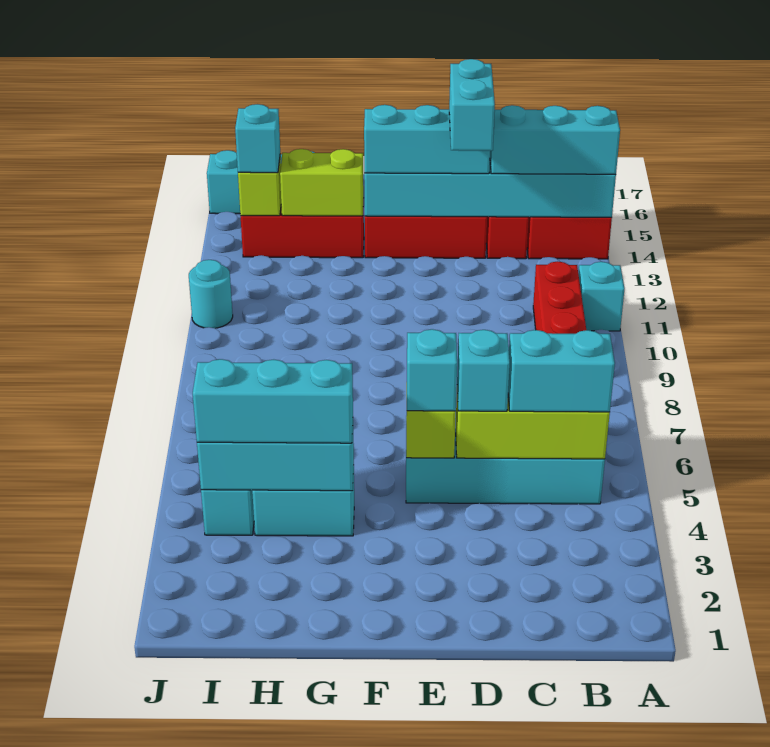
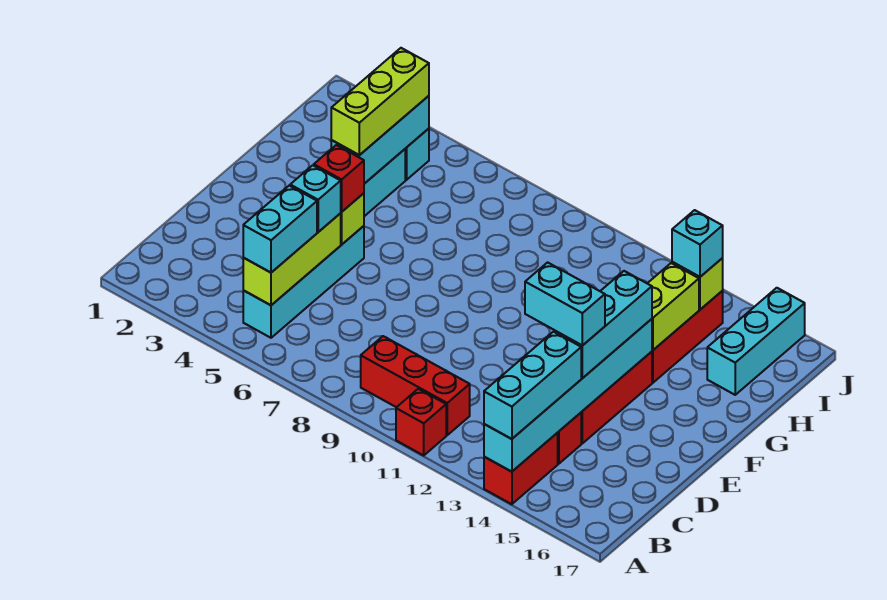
cyan brick A11 level 1 -> red brick A11 level 1
cyan brick E5 level 3 -> red brick E5 level 3
cyan brick G4:I4 level 3 -> lime brick G4:I4 level 3
cyan round brick J11 level 1 -> none

